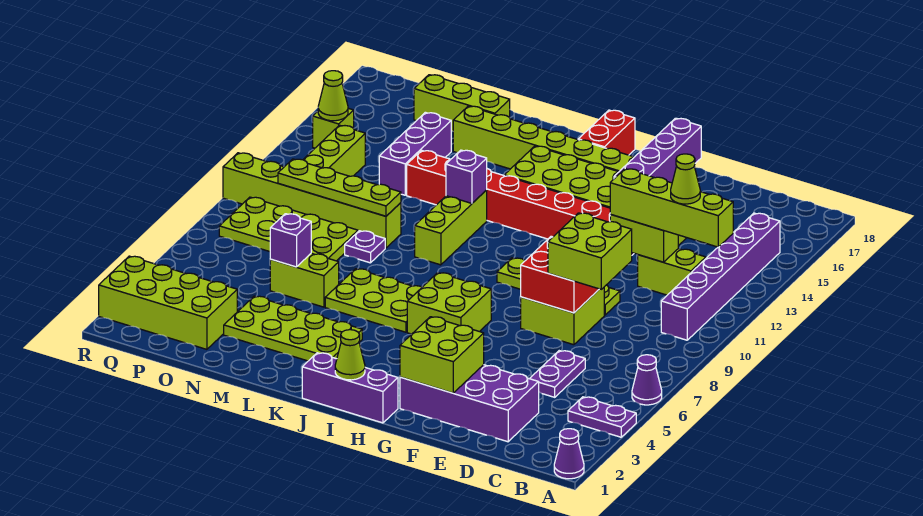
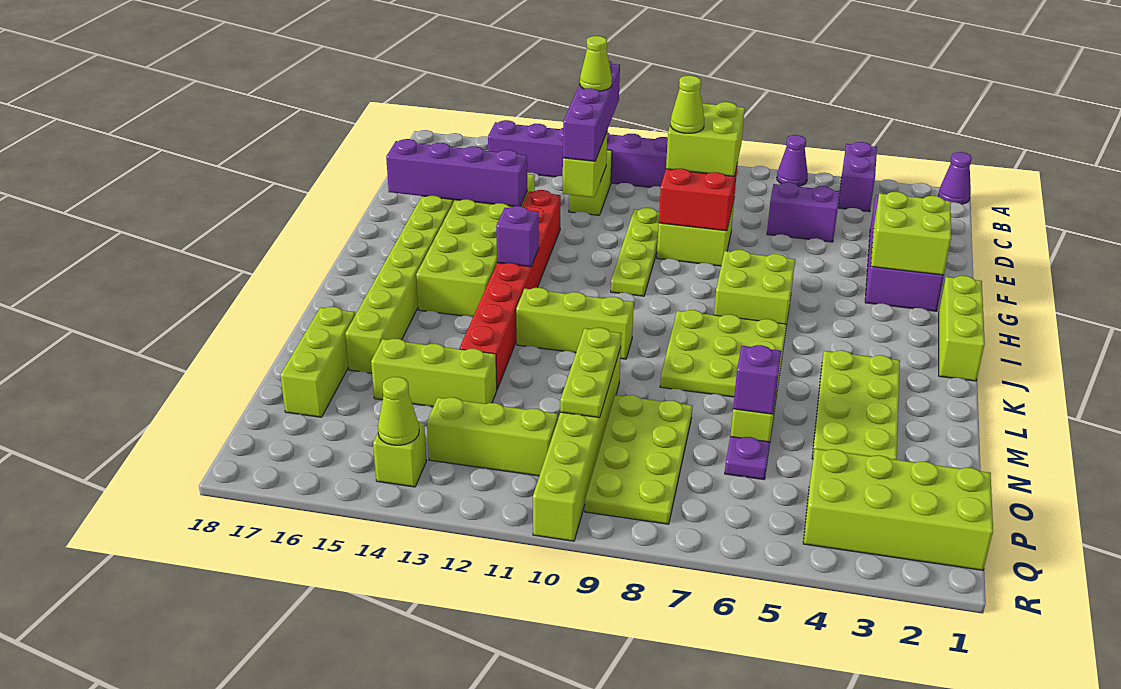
purple plate A4:B4 level 1 -> purple brick A4:B4 level 1
lime brick B12:E12 level 3 -> purple brick B12:E12 level 3
purple plate D5:D6 level 1 -> purple brick D5:D6 level 1
purple brick H1:J1 level 1 -> lime brick H1:J1 level 1
lime cone I1 level 2 -> lime cone E9 level 4
red brick I17:I18 level 1 -> none
lime plate J6:L7 level 1 -> lime plate J6:L8 level 1
purple brick K12 level 2 -> purple brick I13 level 2
purple plate M9 level 1 -> purple plate O6 level 1
lime plate M10:P10 level 2 -> lime plate M10:O10 level 2
purple brick N13:N15 level 1 -> lime brick N13:N15 level 1
lime brick O2:R3 level 1 -> lime brick P1:Q4 level 1

